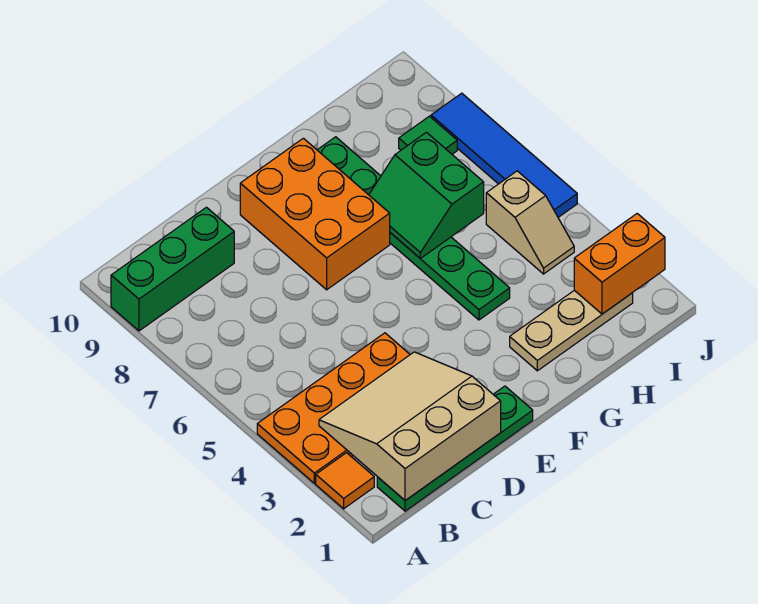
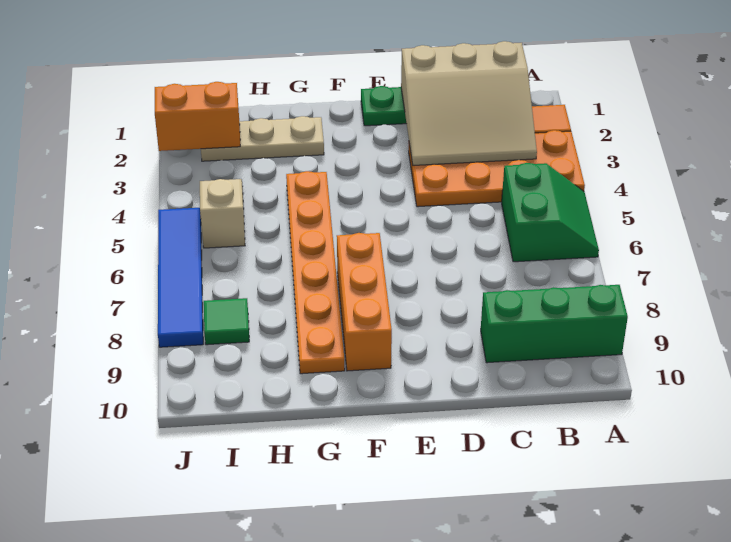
orange brick E7:F9 level 1 -> orange brick F7:F9 level 1
green plate G4:G9 level 1 -> orange plate G4:G9 level 1
green slope G6:H7 level 2 top H -> green slope A5:B6 level 1 top B

